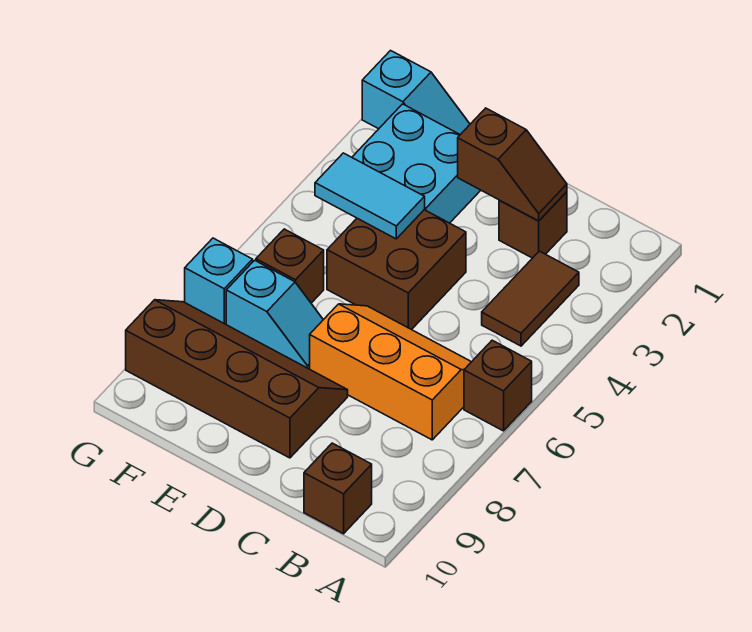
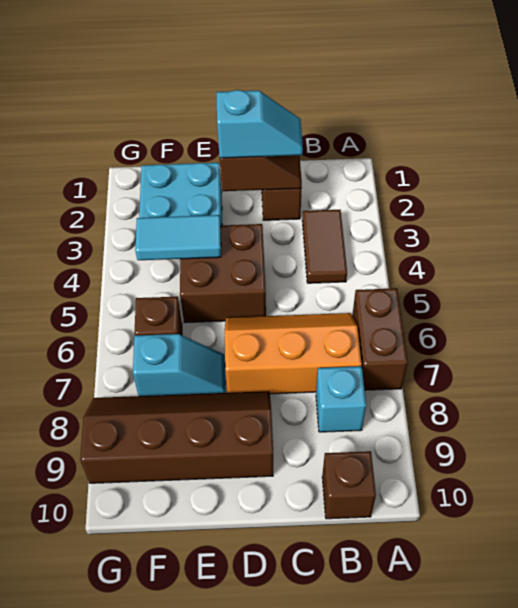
brown brick A6 level 1 -> brown brick A6:A7 level 1
cyan slope F1:G1 level 1 top G -> cyan slope C2:D2 level 3 top D
cyan brick G7 level 1 -> cyan brick B8 level 1

